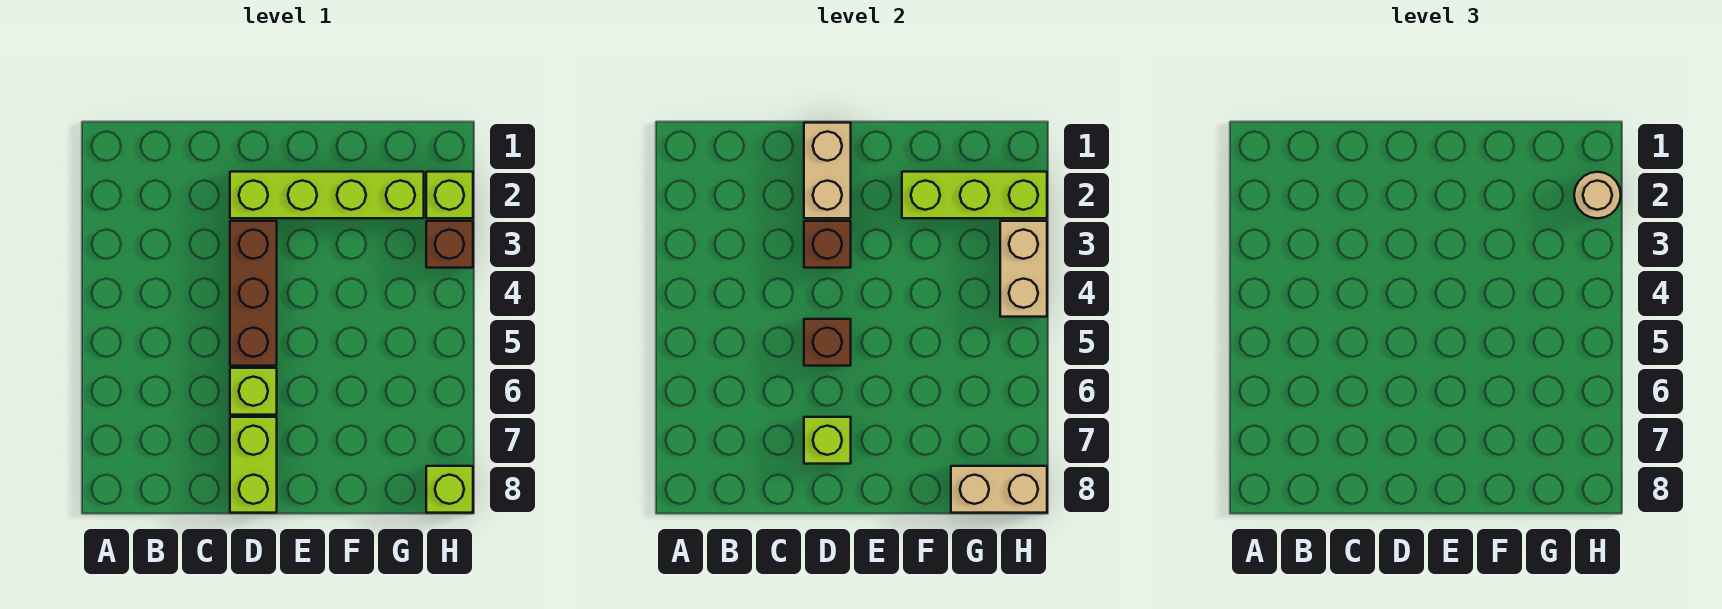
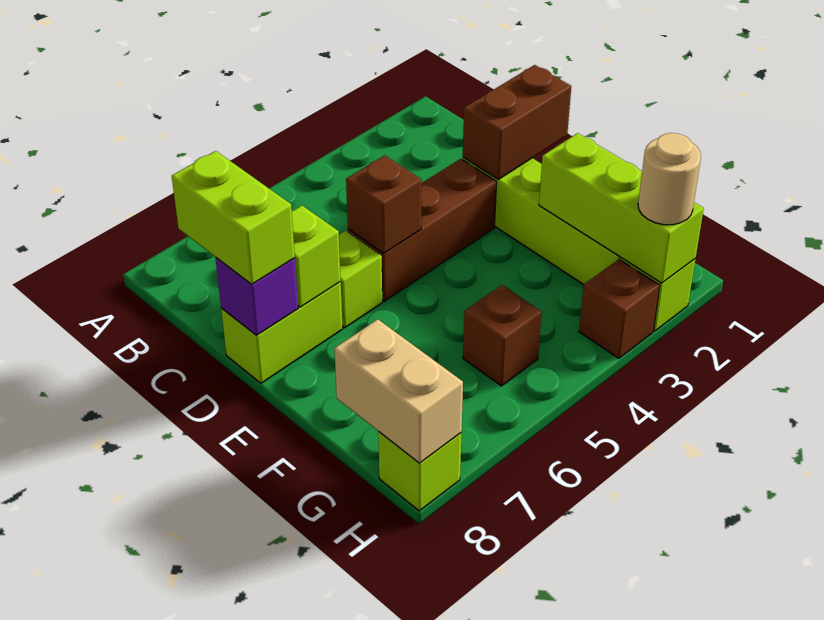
none -> lime brick C8:D8 level 3
tan brick D1:D2 level 2 -> brown brick D1:D2 level 2
brown brick D3 level 2 -> brown brick G5 level 1
none -> purple brick D8 level 2
tan brick H3:H4 level 2 -> none

